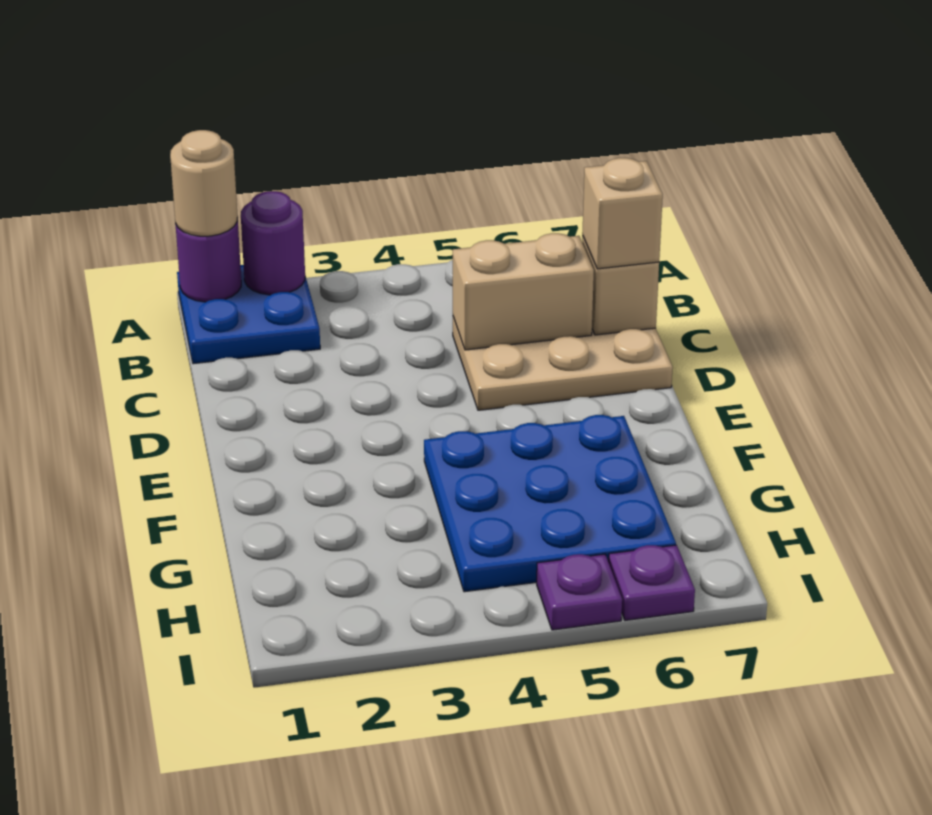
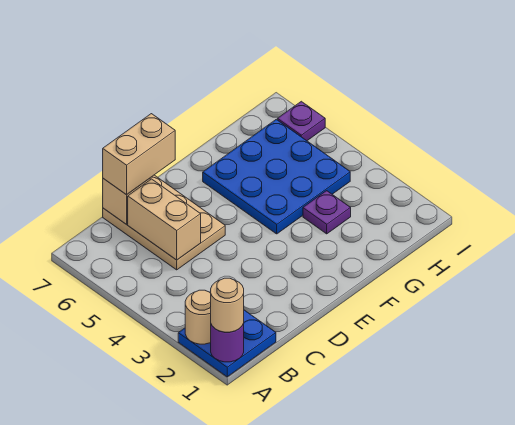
purple round brick A2 level 2 -> tan round brick A2 level 2
tan brick C7 level 3 -> tan brick C7:D7 level 3
purple plate I5 level 1 -> purple plate G3 level 1

